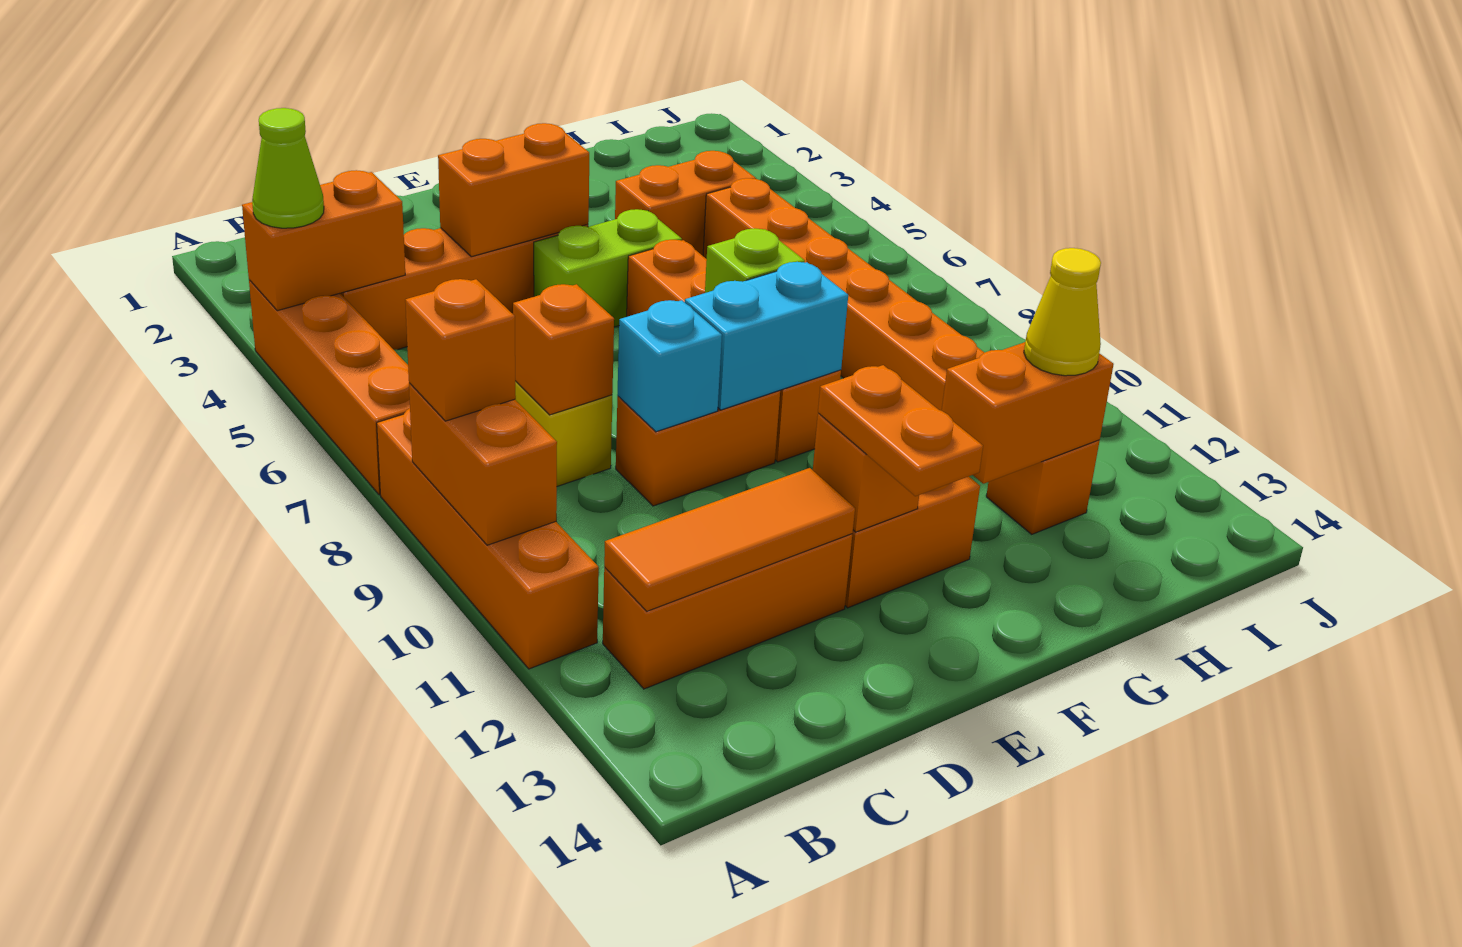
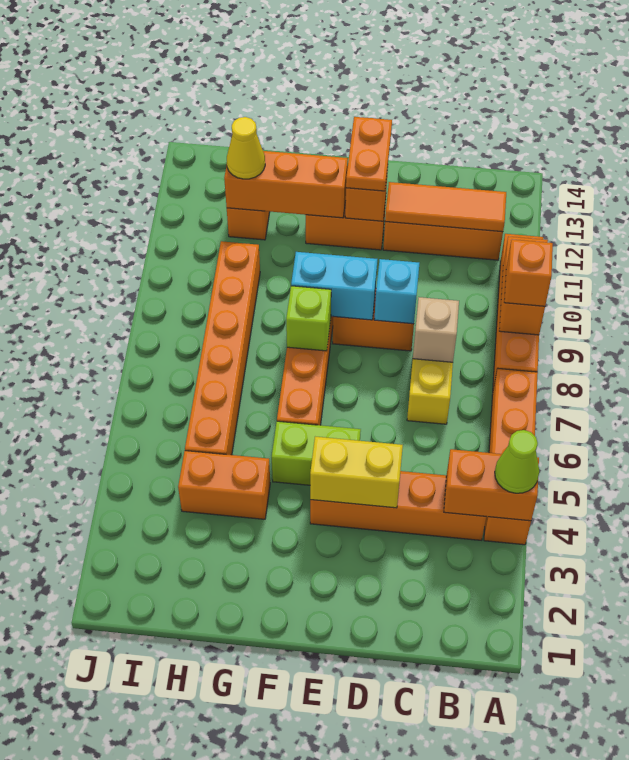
orange brick C8 level 2 -> tan brick C8 level 2
orange brick D4:E4 level 2 -> yellow brick D4:E4 level 2
orange brick G12:H12 level 2 -> orange brick F12:H12 level 2

